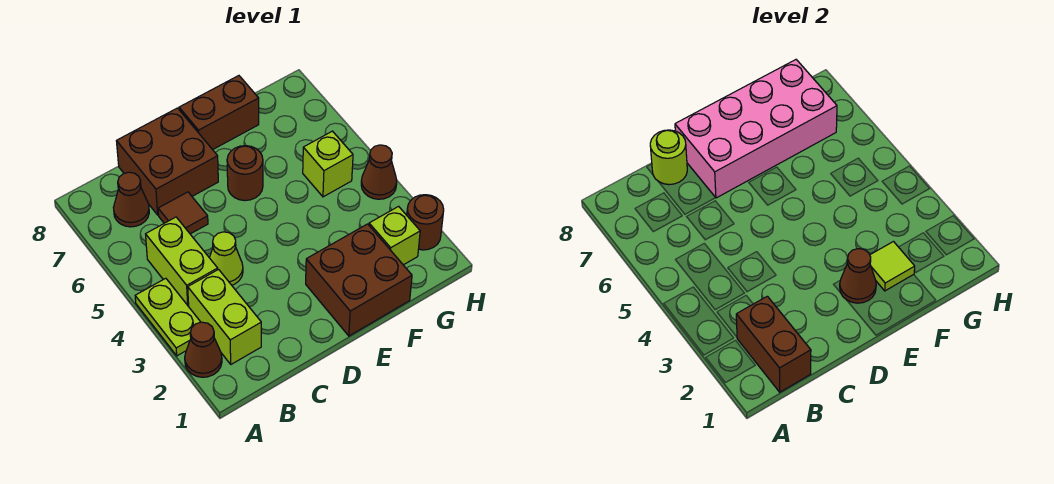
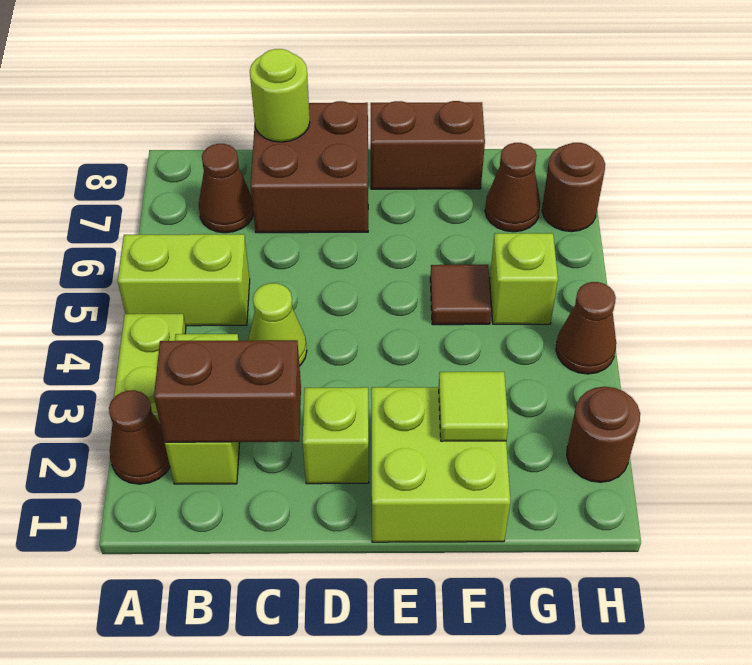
brown brick B1:B2 level 2 -> brown brick B2:C2 level 2
lime brick B4:B5 level 1 -> lime brick A5:B5 level 1
brown tile C6 level 1 -> brown tile F5 level 1
pink brick D7:G8 level 2 -> none
brown brick E1:F2 level 1 -> lime brick E1:F2 level 1
brown cone E2 level 2 -> brown cone G7 level 1
brown round brick E6 level 1 -> brown round brick H7 level 1
lime brick G2 level 1 -> lime brick D2 level 1

